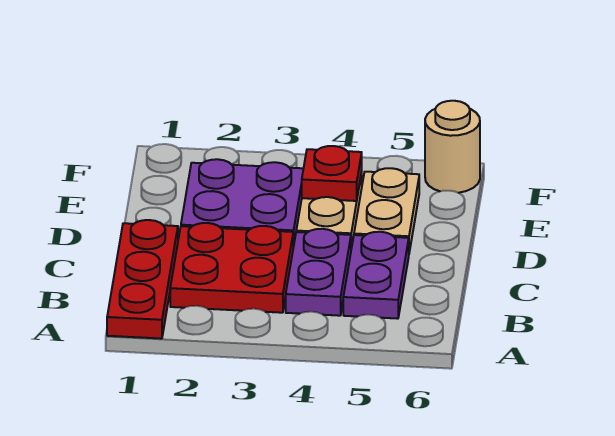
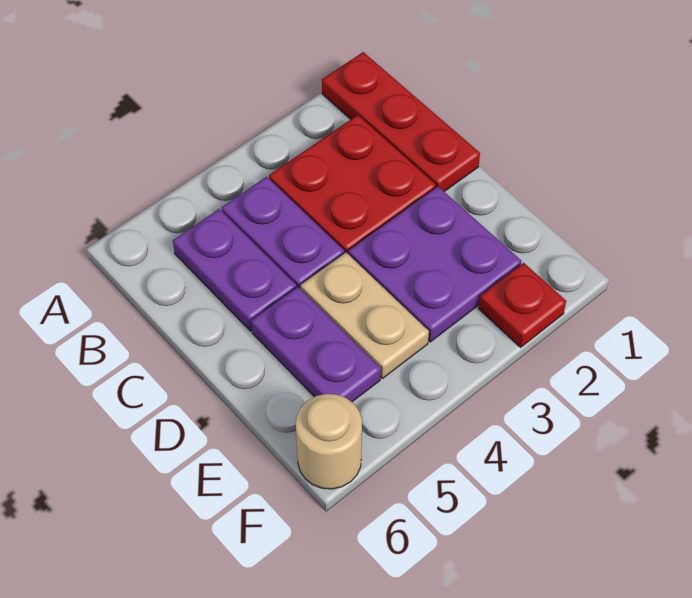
tan plate D5:E5 level 1 -> purple plate D5:E5 level 1
red plate E4 level 2 -> red plate F2 level 1

